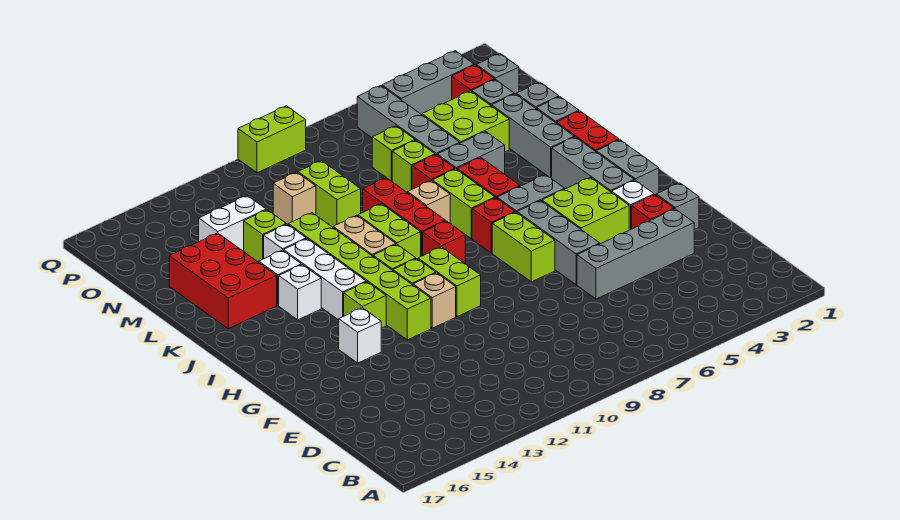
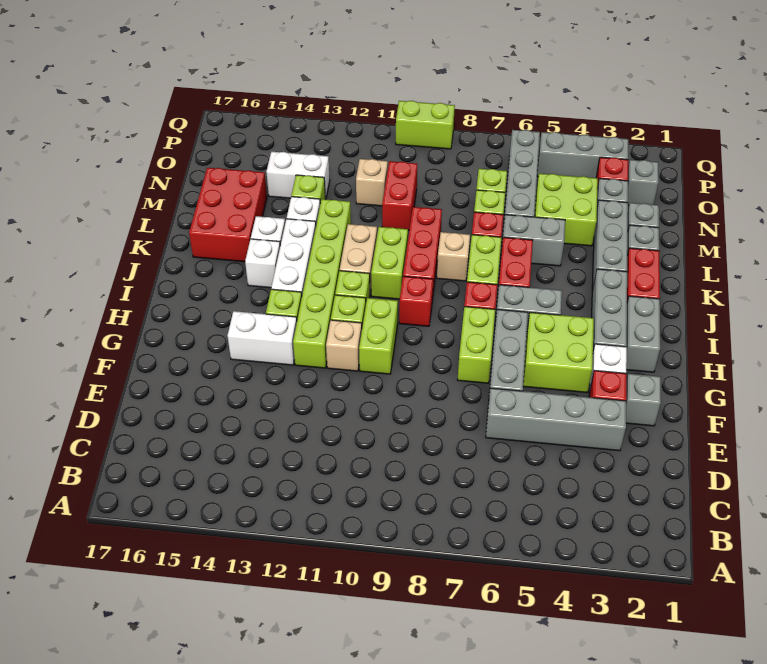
white brick G14 level 1 -> white brick G13:G14 level 1
lime brick M10:N10 level 1 -> red brick M10:N10 level 1

